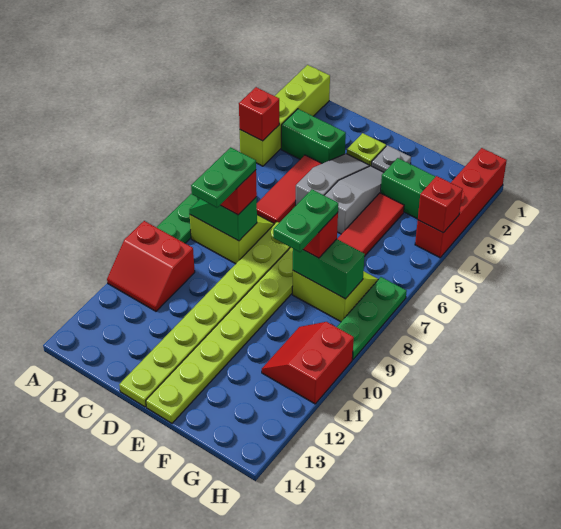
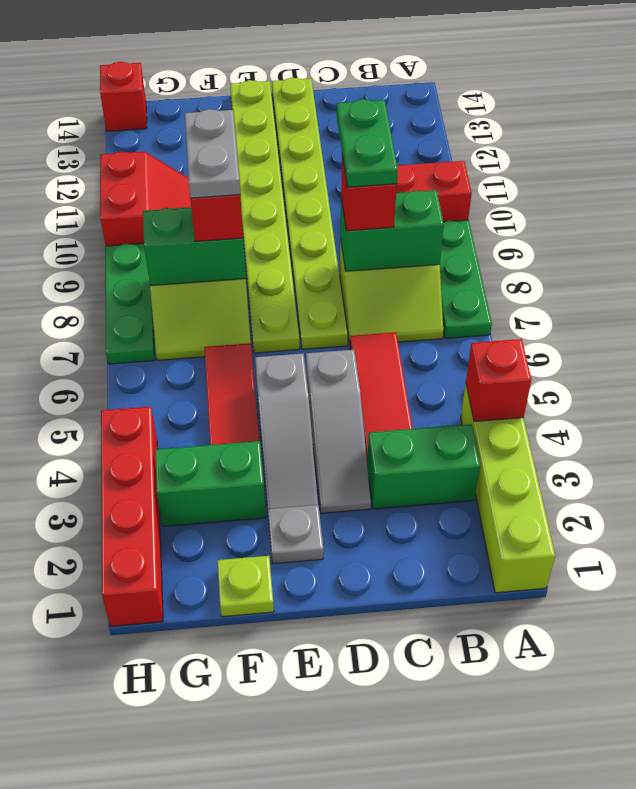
green slope B8:C8 level 2 top C -> green brick B8:C8 level 2
lime plate D2 level 1 -> lime plate F1 level 1
green plate F8:F9 level 4 -> grey plate F8:F9 level 4
red brick H4 level 2 -> red brick H14 level 1

